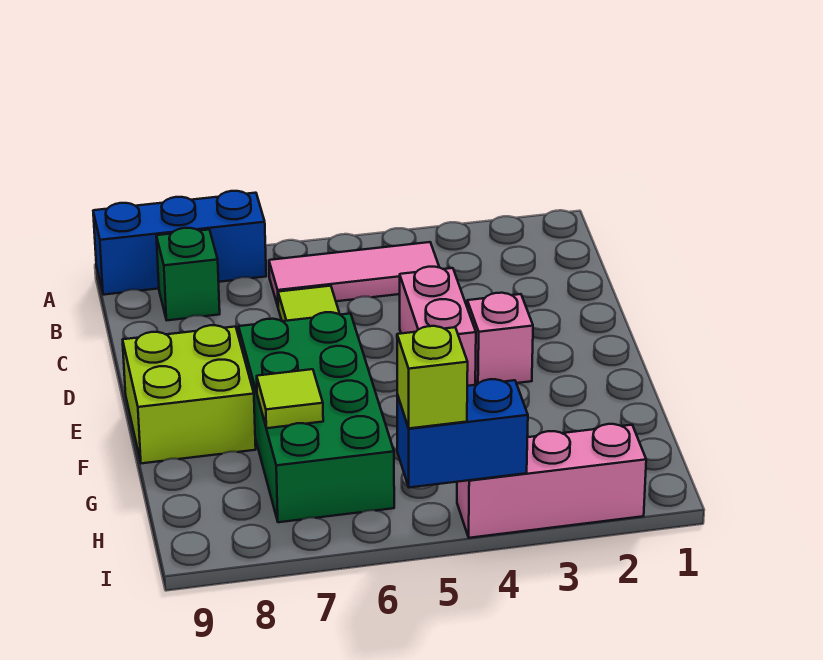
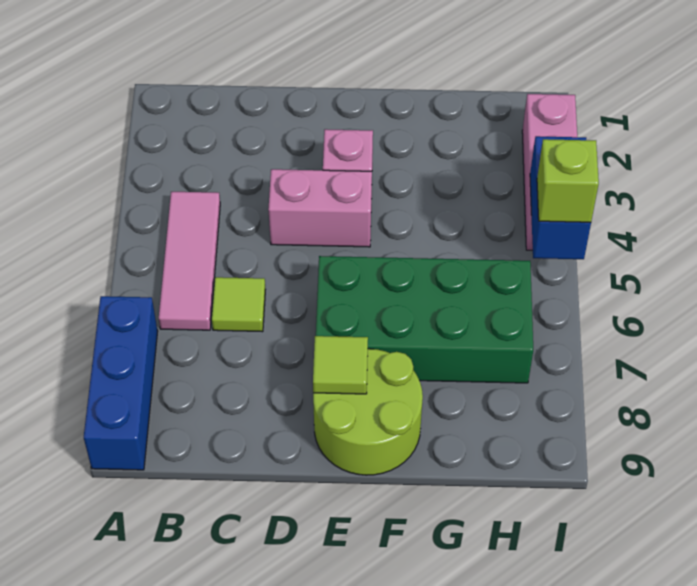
green brick B8 level 1 -> none
lime brick E8:F9 level 1 -> lime round brick E8:F9 level 1
lime tile G7 level 2 -> lime tile E8 level 2

